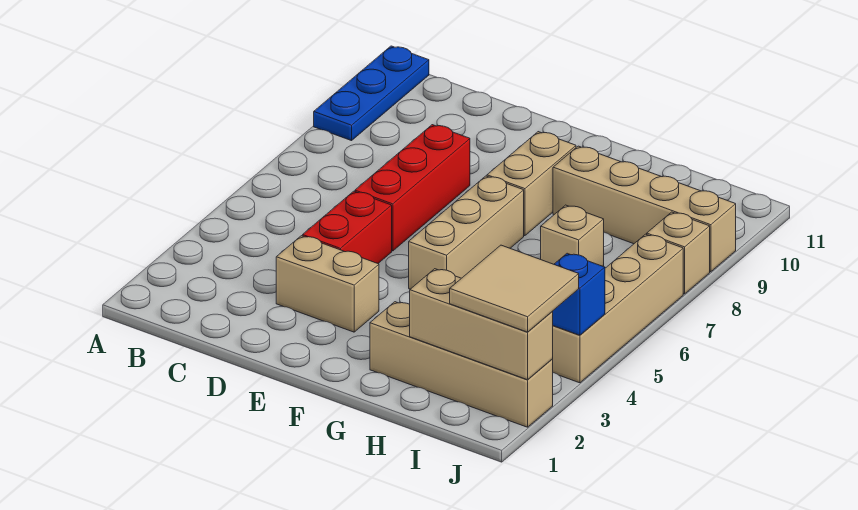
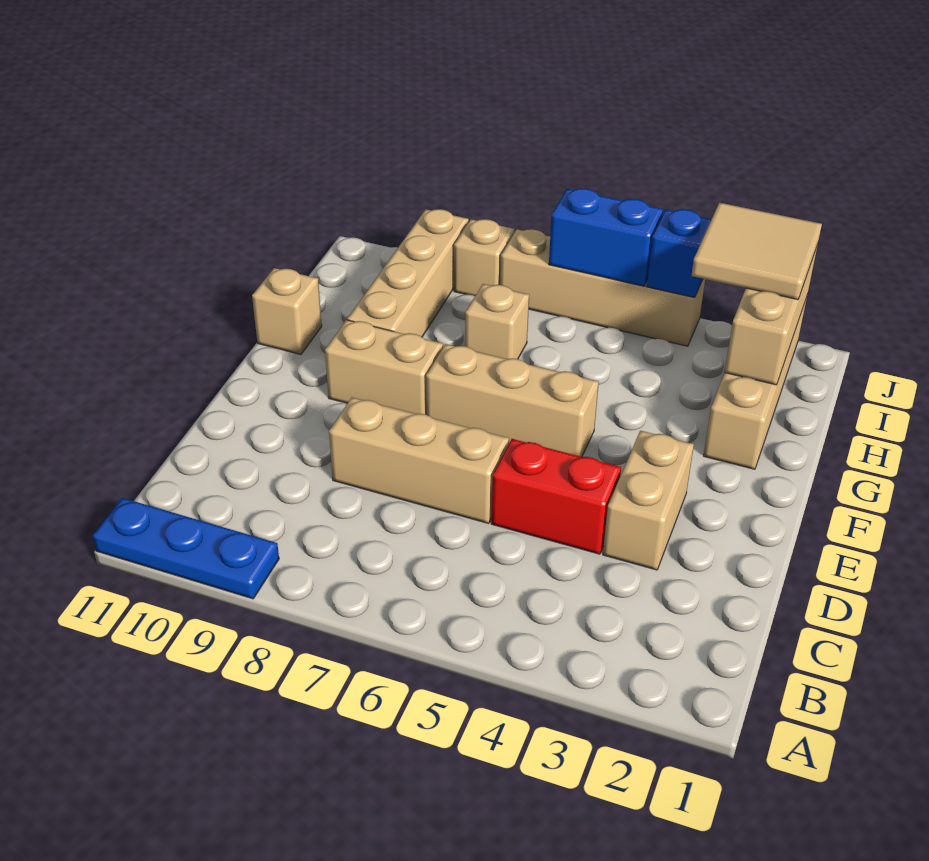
red brick D6:D8 level 1 -> tan brick D6:D8 level 1
none -> tan brick G11 level 1
none -> blue brick J5:J6 level 2

